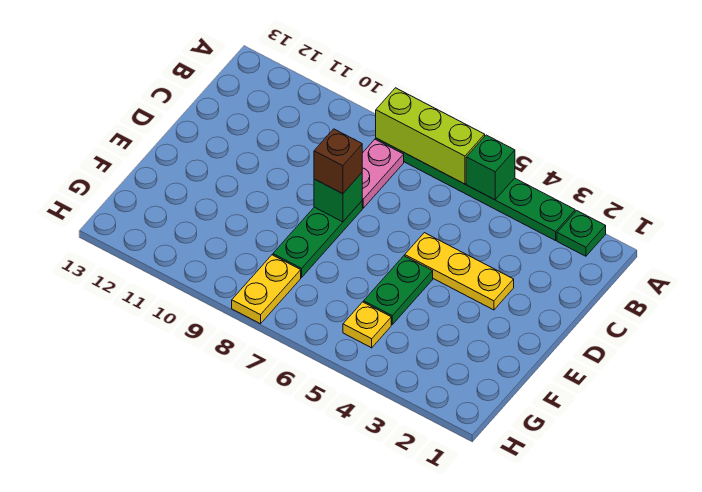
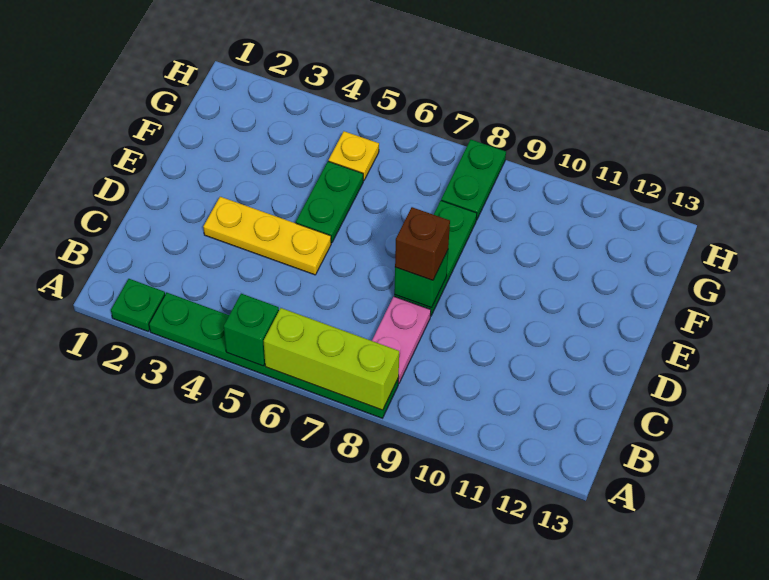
yellow plate G8:H8 level 1 -> green plate G8:H8 level 1

